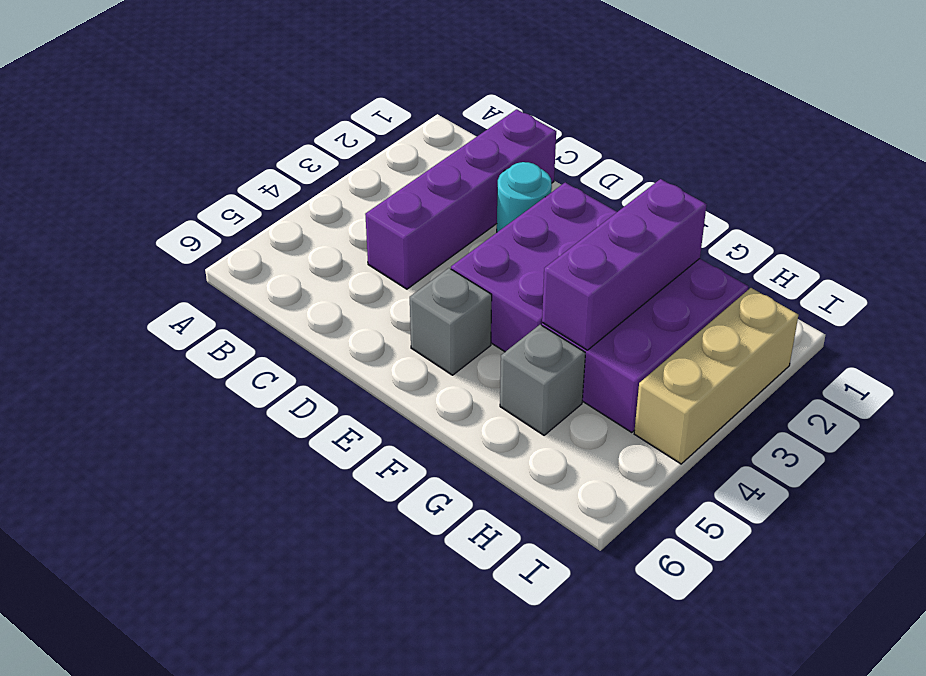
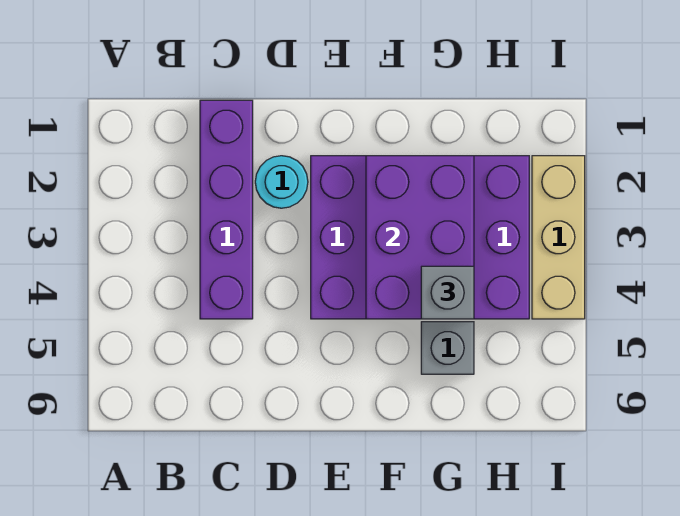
grey brick E5 level 1 -> grey brick G4 level 3
purple brick G2:G4 level 2 -> purple brick F2:G4 level 2

